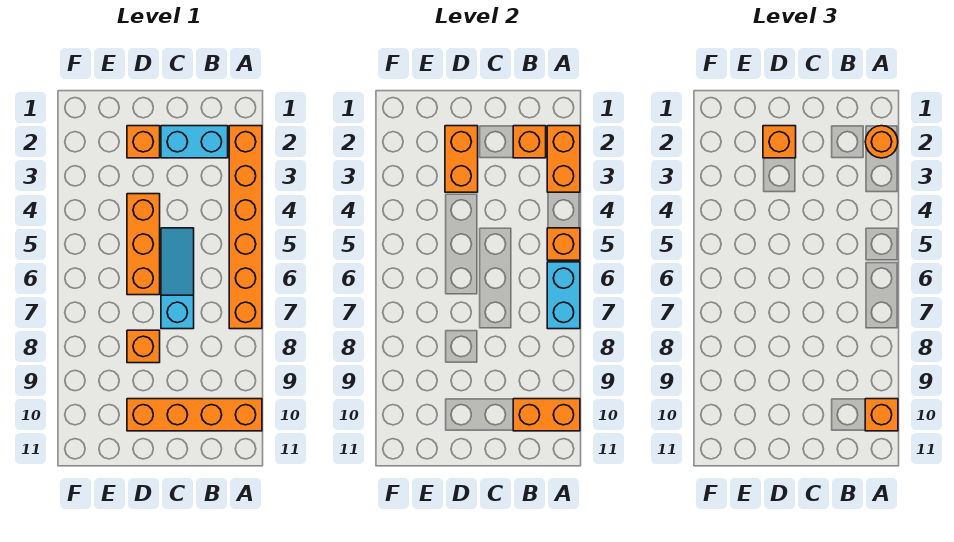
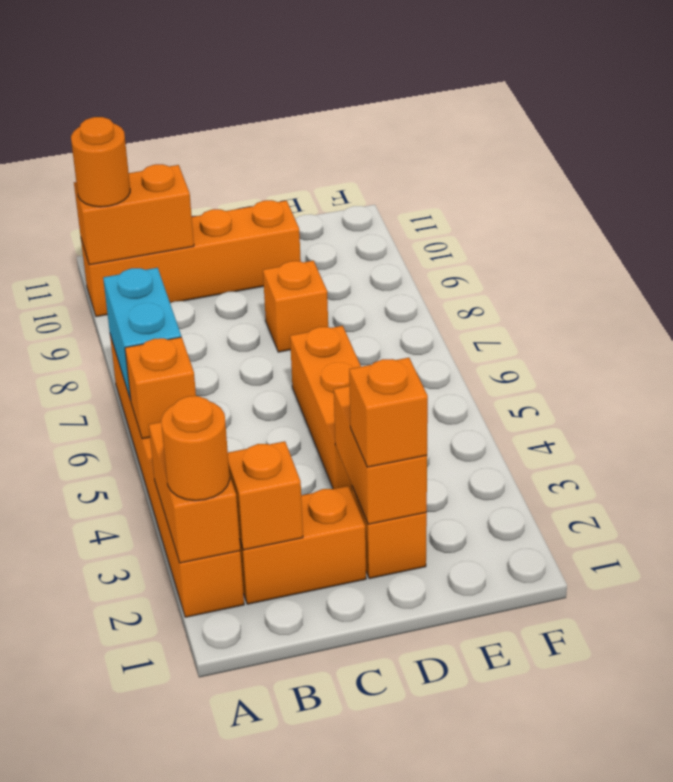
orange brick A10 level 3 -> orange round brick A10 level 3
cyan brick B2:C2 level 1 -> orange brick B2:C2 level 1
cyan slope C5:C7 level 1 top 7 -> none

